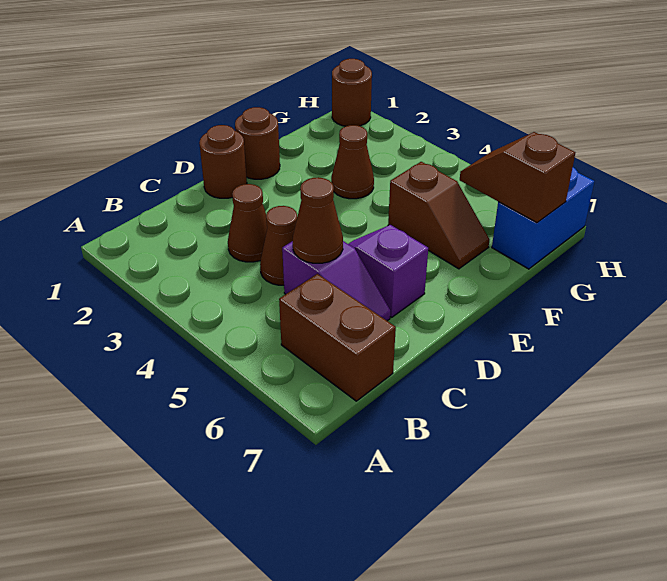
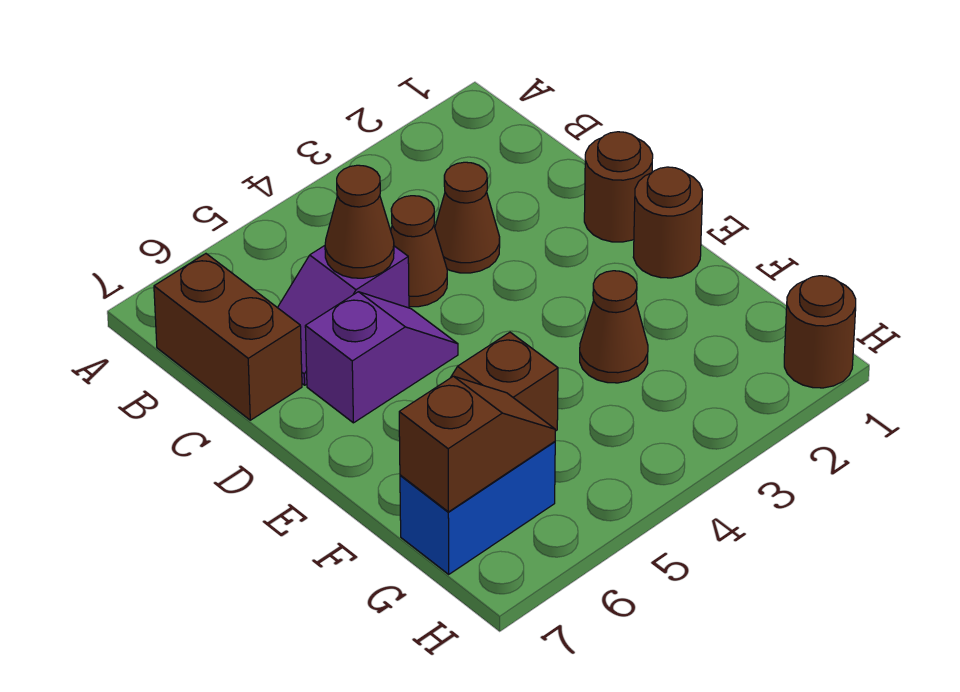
brown brick B6:B7 level 1 -> brown brick B7:C7 level 1
blue brick G7:H7 level 1 -> blue brick G6:G7 level 1

